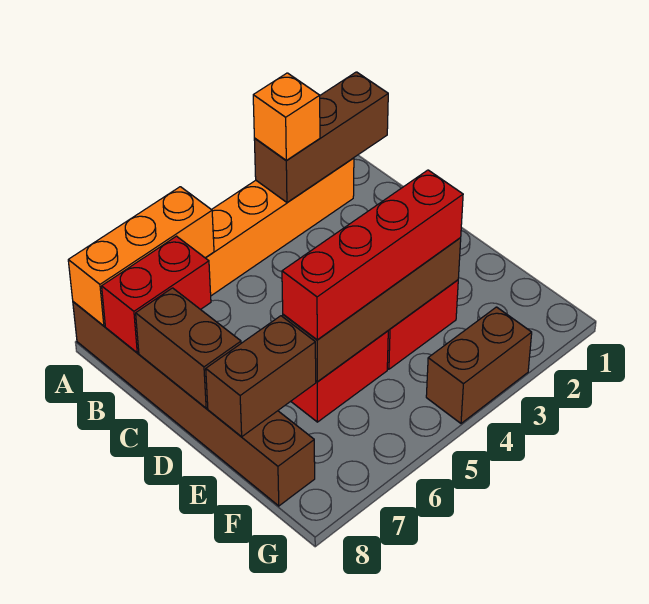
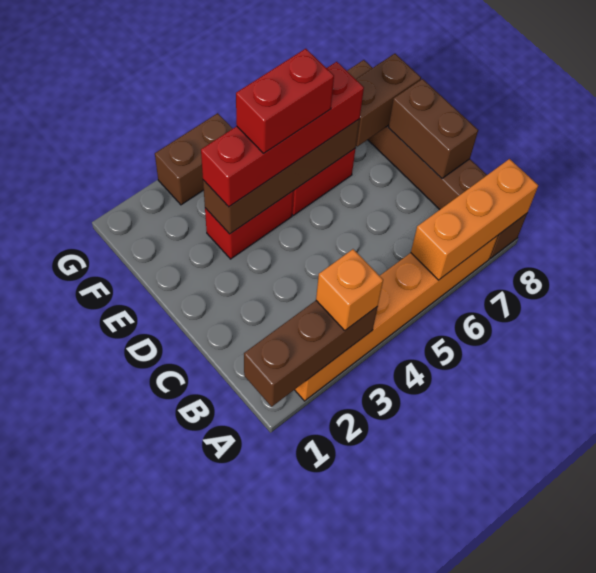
red brick B7:B8 level 2 -> red brick E4:E5 level 4

